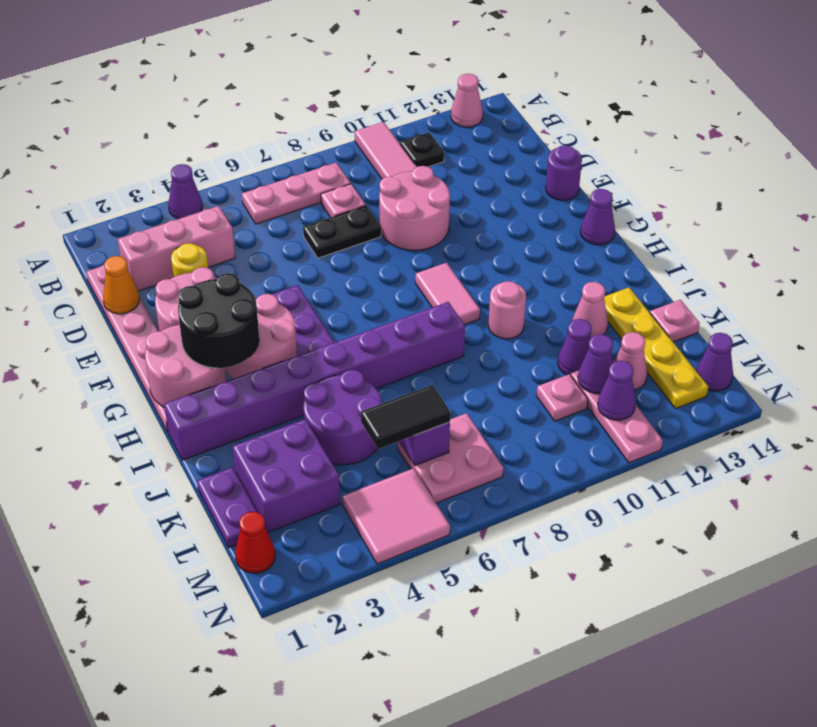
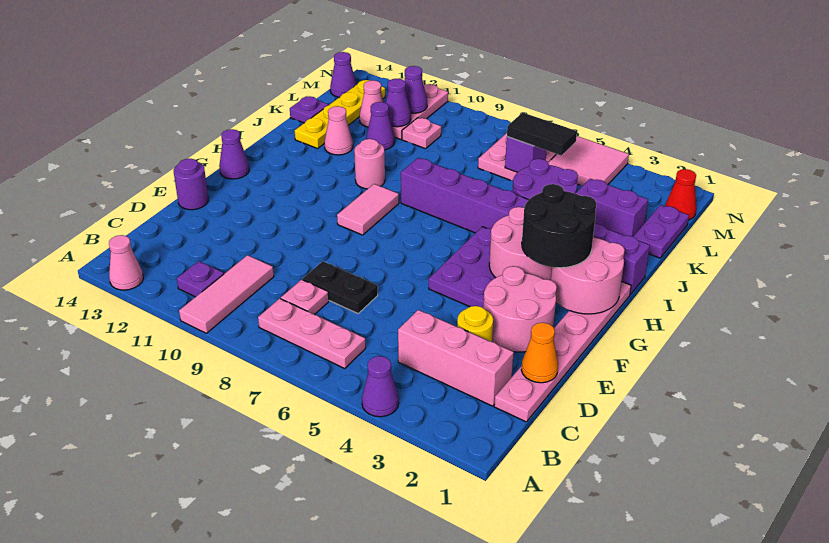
black plate B11 level 1 -> purple plate B11 level 1
pink round brick D9:E10 level 1 -> none
purple brick K2:L3 level 1 -> purple brick K2:K3 level 1
pink plate K14 level 1 -> purple plate K14 level 1

